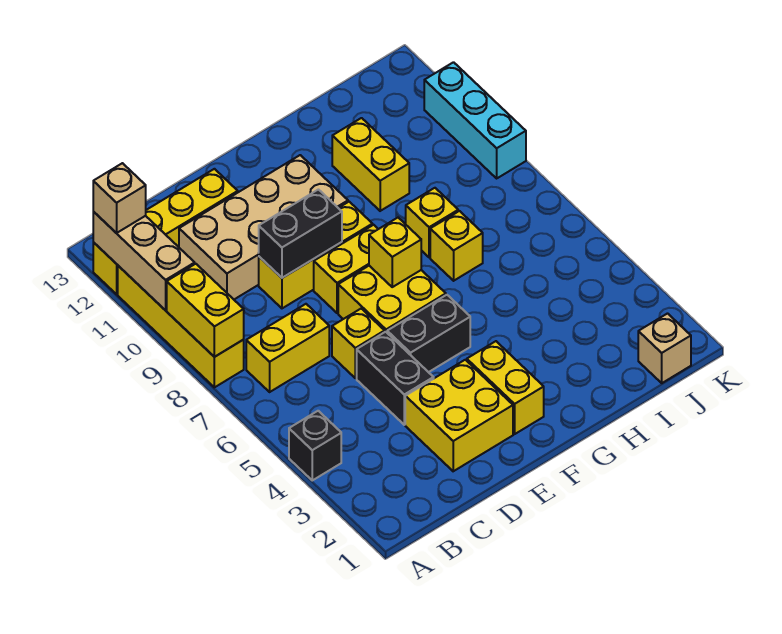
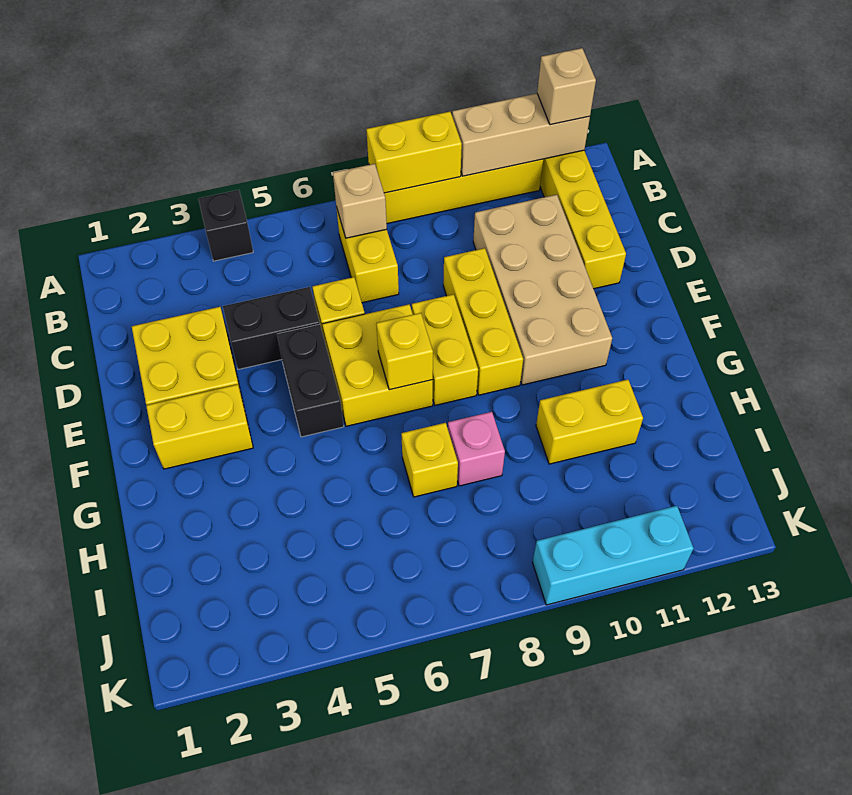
black brick D9:E9 level 2 -> none
yellow brick H8 level 1 -> pink brick H8 level 1
tan brick J1 level 1 -> tan brick B7 level 2

